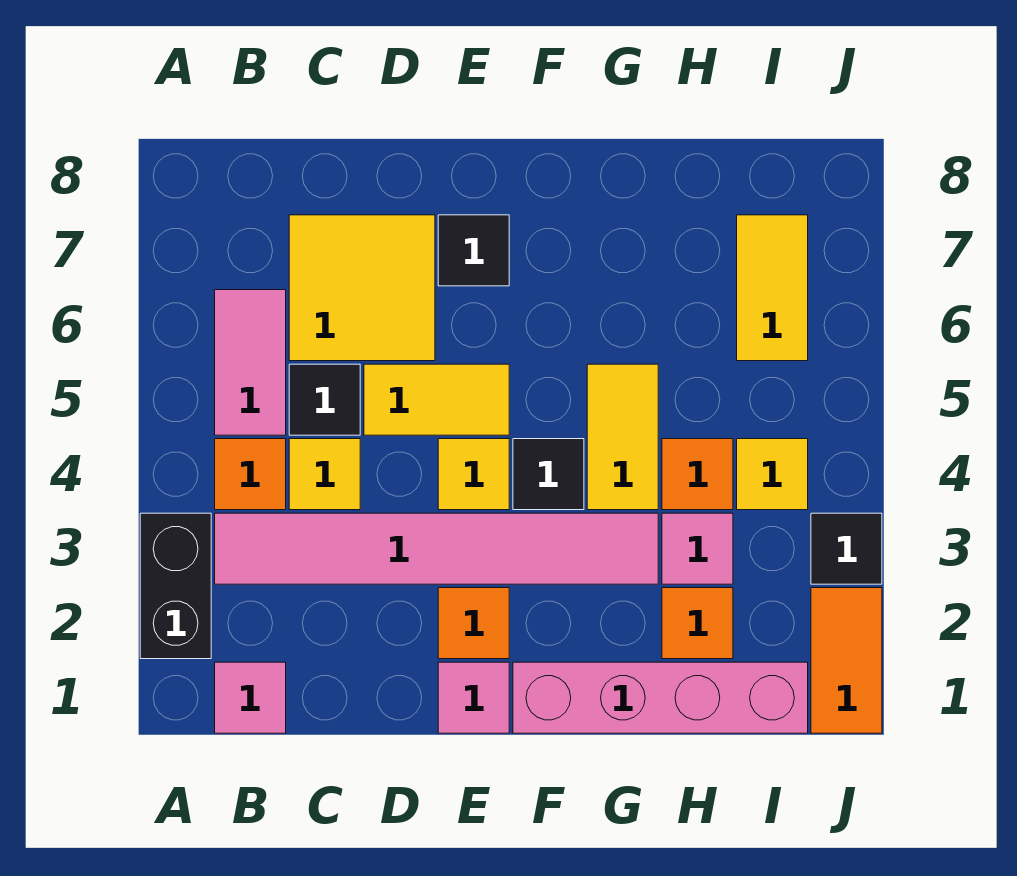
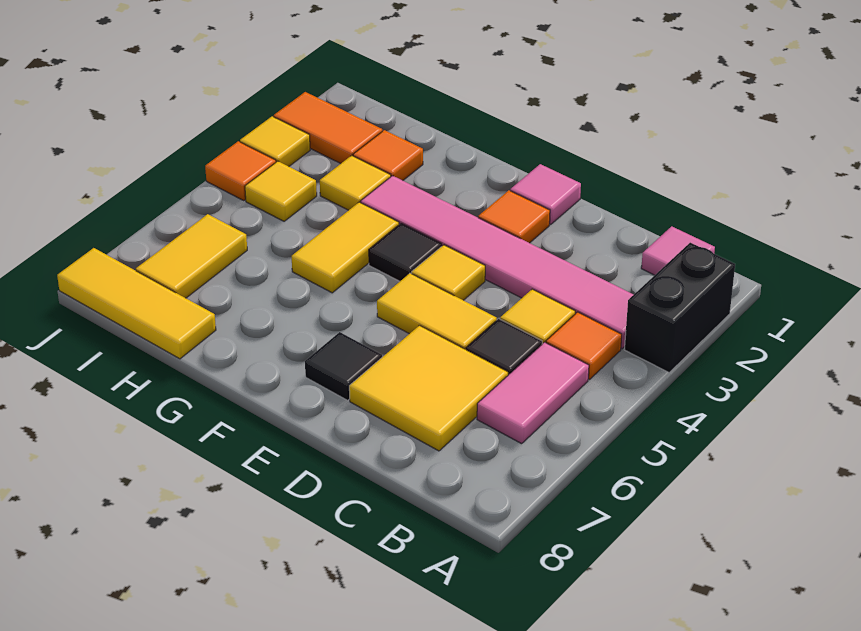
pink brick F1:I1 level 1 -> none
pink tile H3 level 1 -> yellow tile H3 level 1
orange tile H4 level 1 -> orange tile J4 level 1
none -> yellow tile H8:J8 level 1
orange tile J1:J2 level 1 -> orange tile I2:J2 level 1
black tile J3 level 1 -> yellow tile J3 level 1

